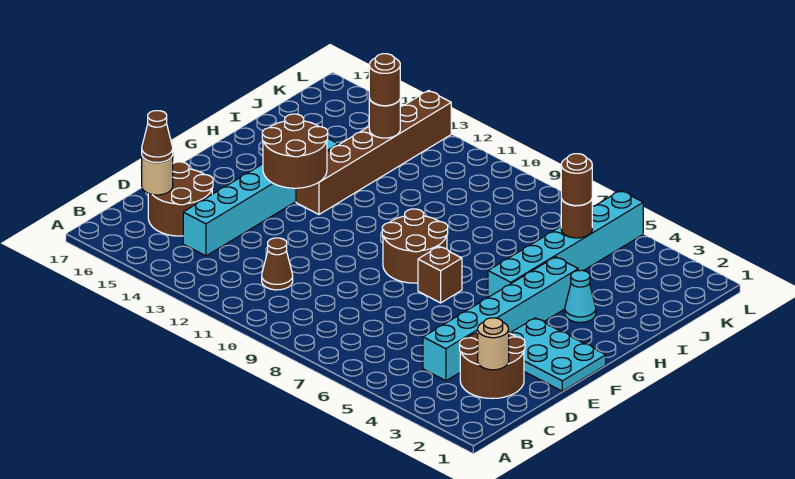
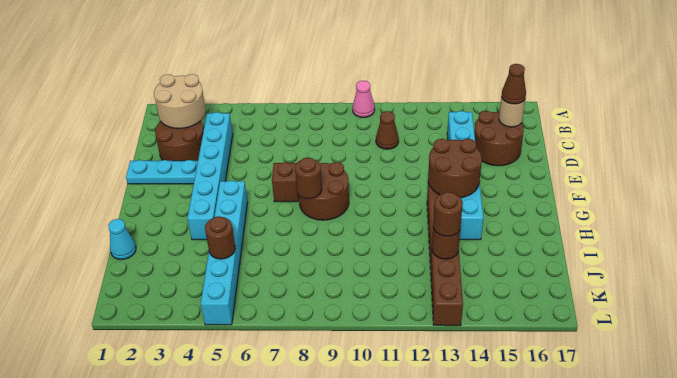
none -> pink cone A10 level 1
tan round brick C2 level 2 -> tan round brick B2:C3 level 2
cyan plate E1:F3 level 1 -> cyan plate E1:E3 level 1
cyan cone H3 level 1 -> cyan cone I1 level 1
brown round brick J5 level 3 -> brown round brick G8 level 2

